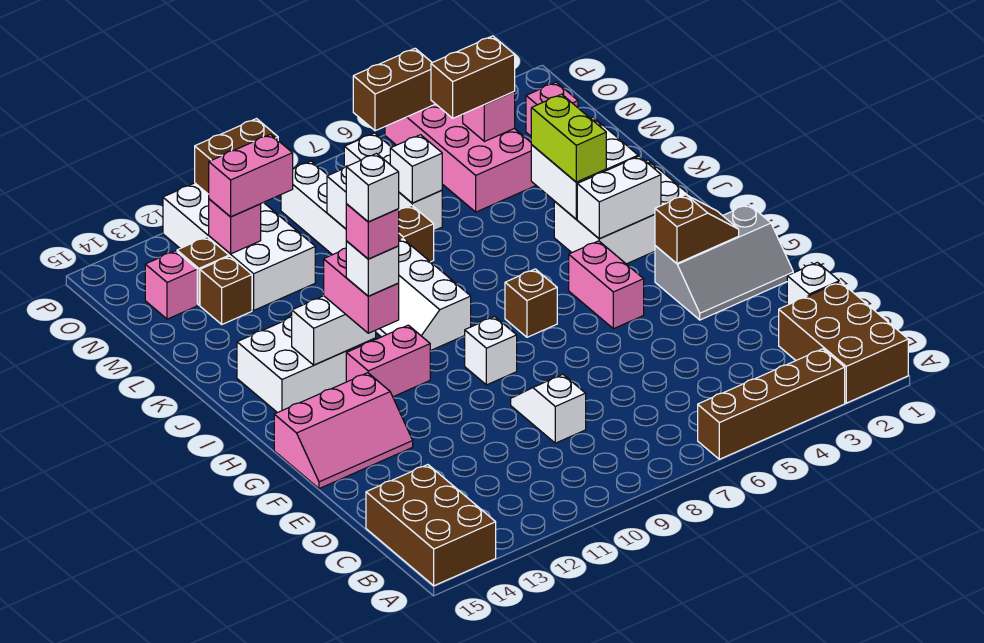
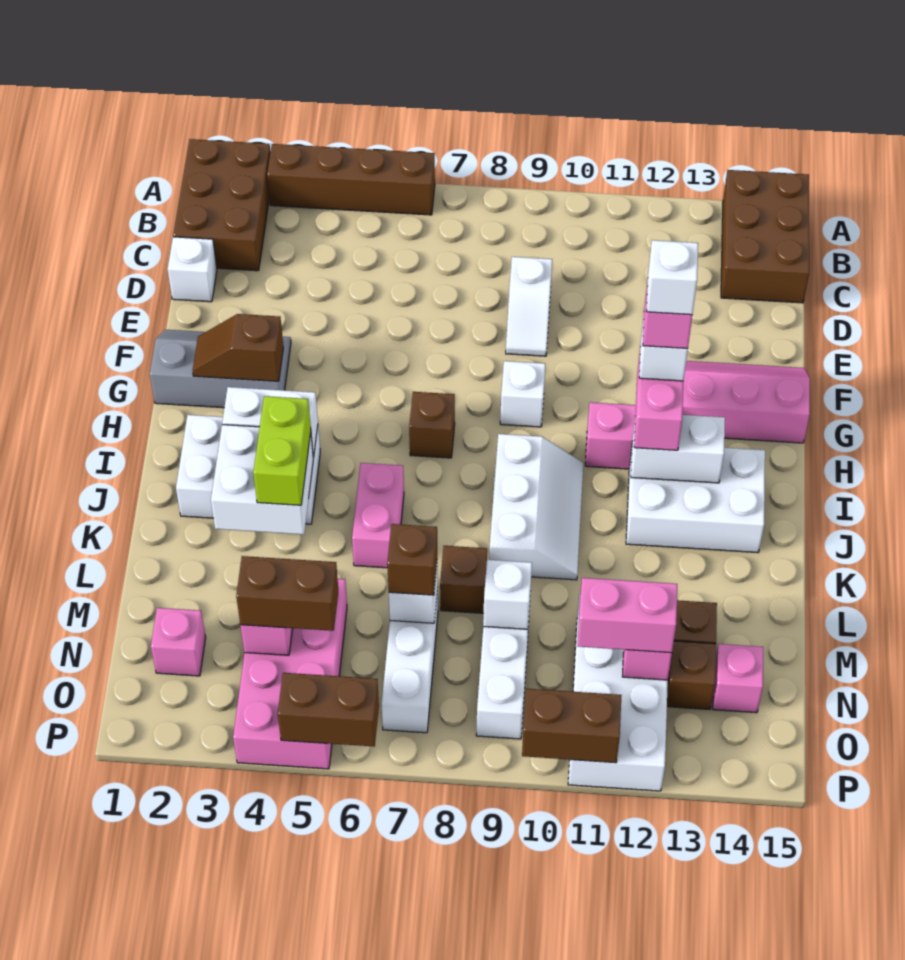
pink brick G5:H5 level 1 -> pink brick J6:K6 level 1
none -> brown brick M7 level 3

